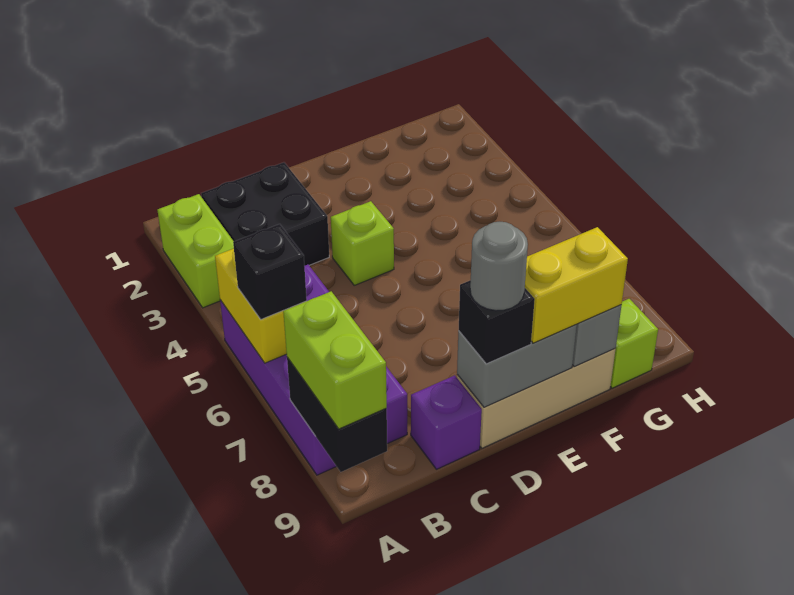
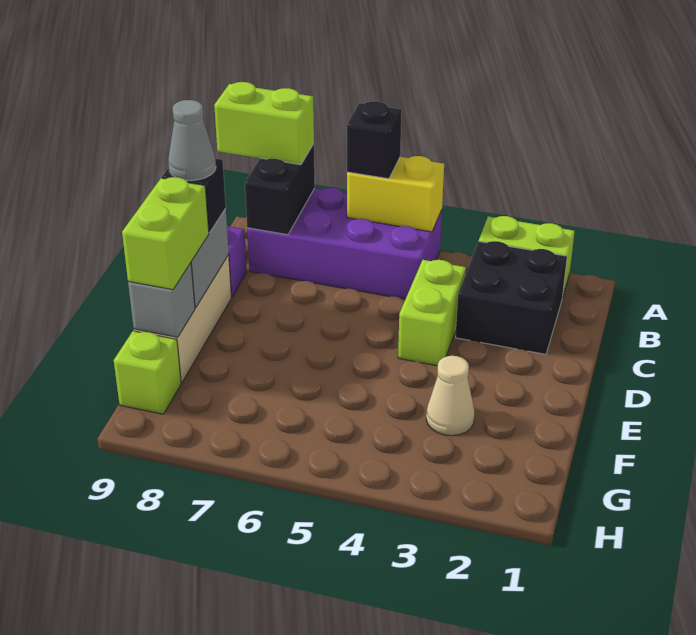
black brick A8:A9 level 2 -> black brick A8:B8 level 2
lime brick D4 level 1 -> lime brick C4:D4 level 1
grey round brick D9 level 4 -> grey cone D9 level 4
yellow brick E9:F9 level 3 -> lime brick E9:F9 level 3
none -> tan cone F3 level 1

